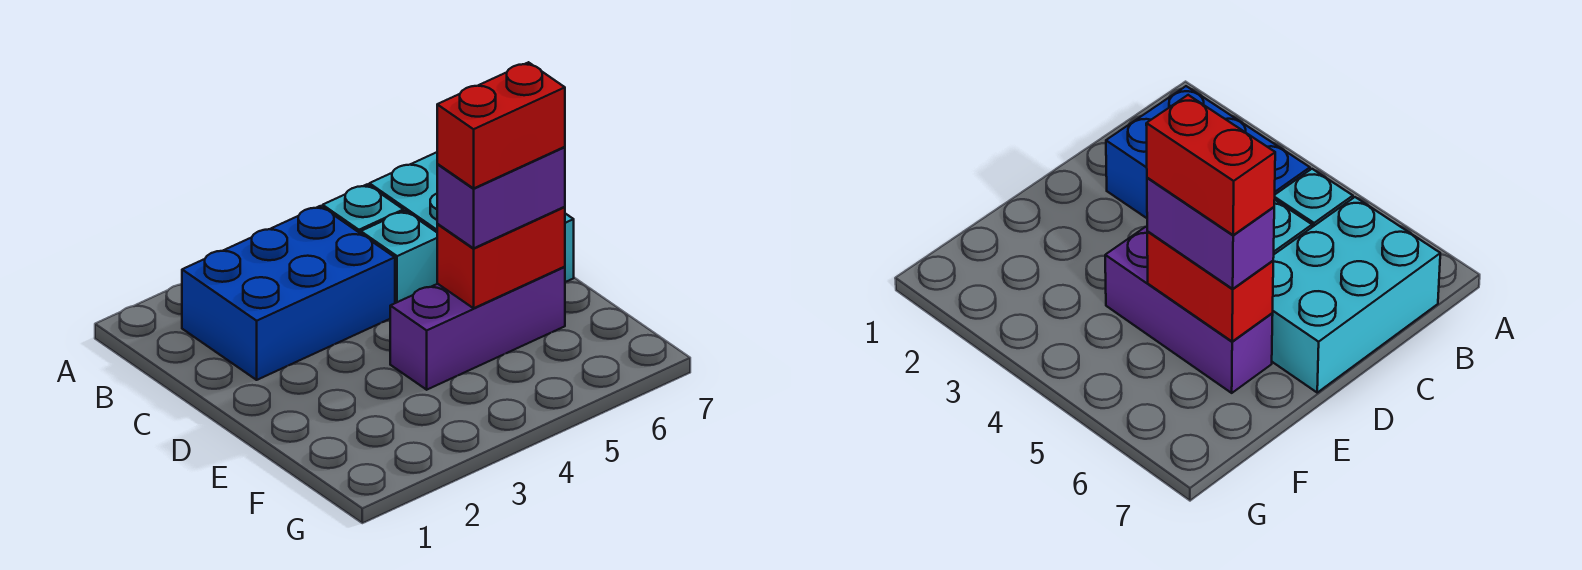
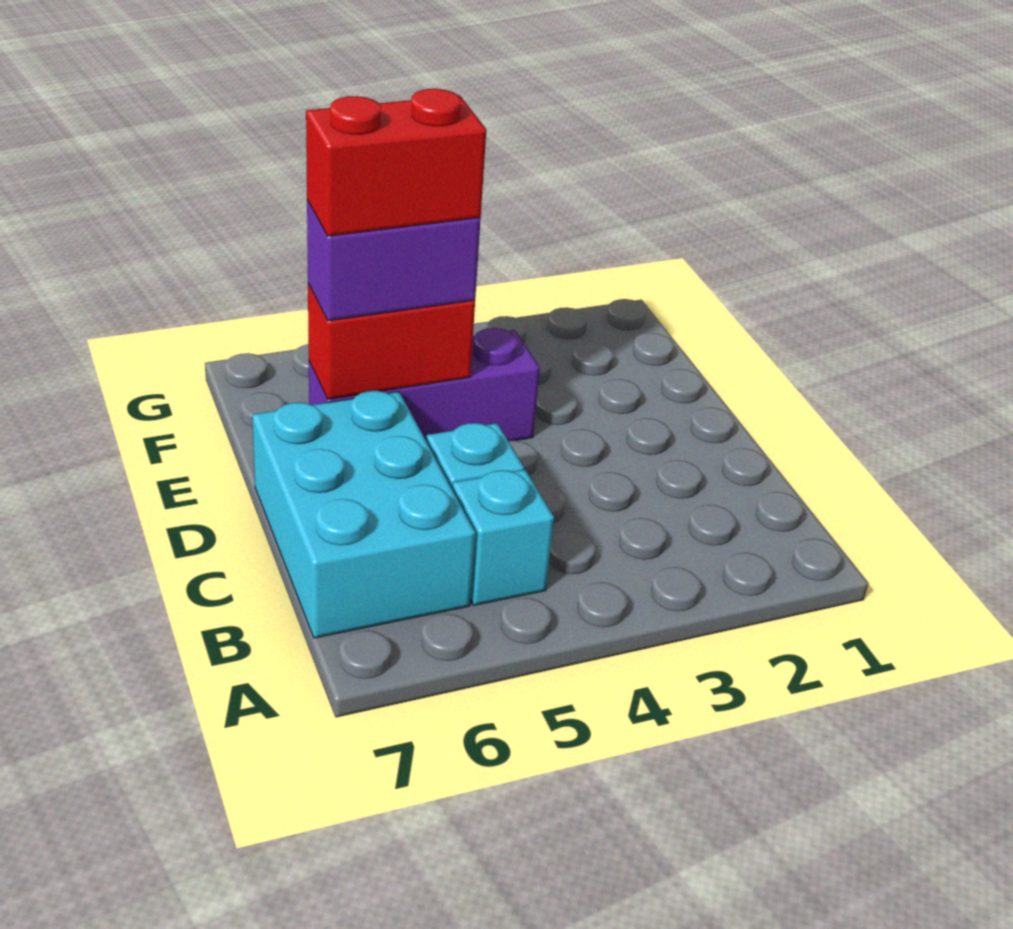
blue brick B2:C4 level 1 -> none

